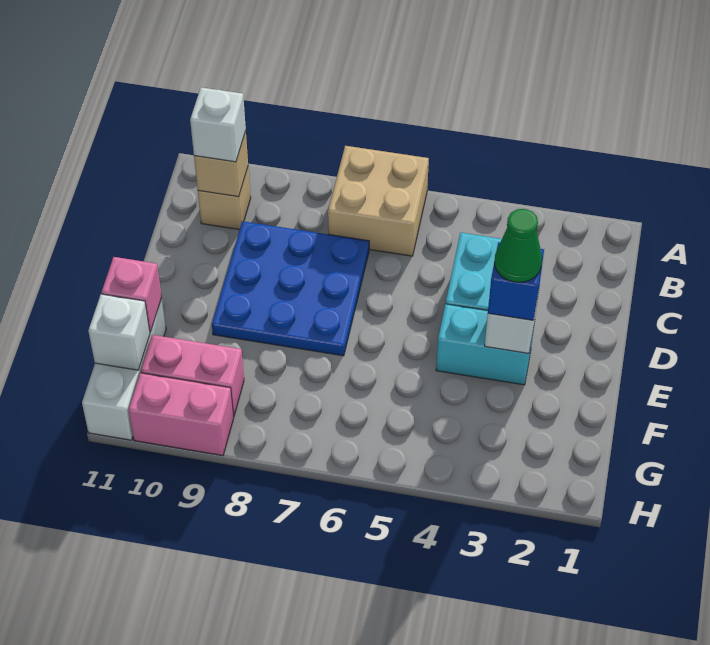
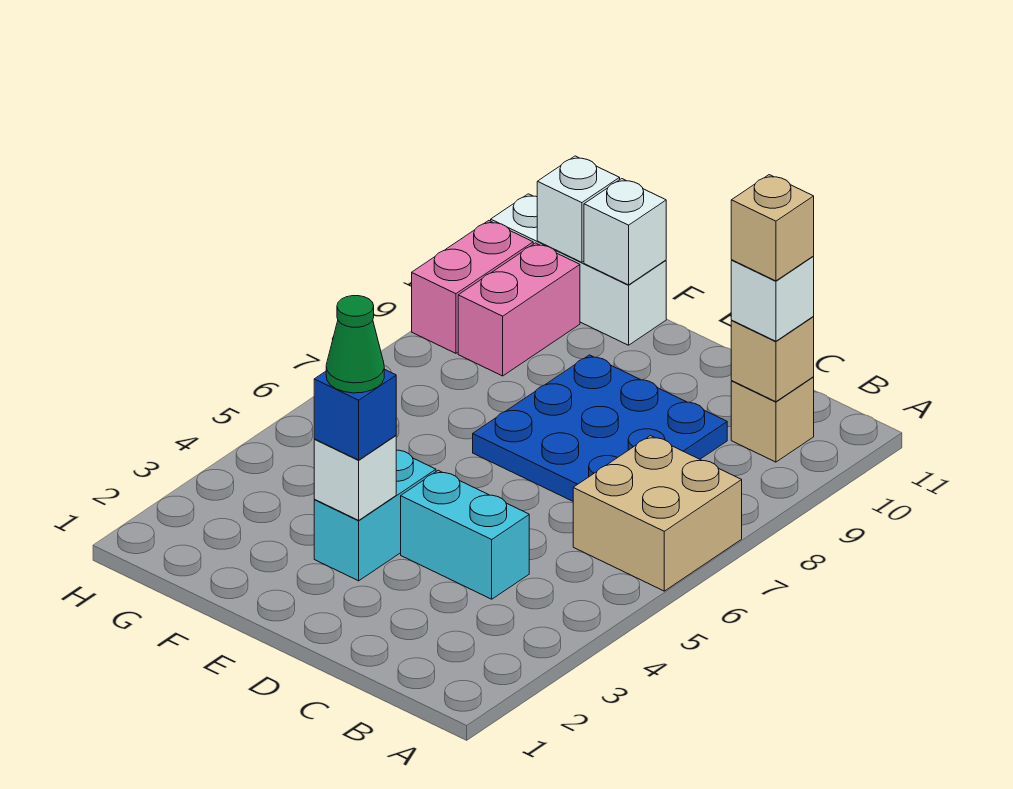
none -> tan brick B10 level 4
pink brick F11 level 2 -> white brick F11 level 2

